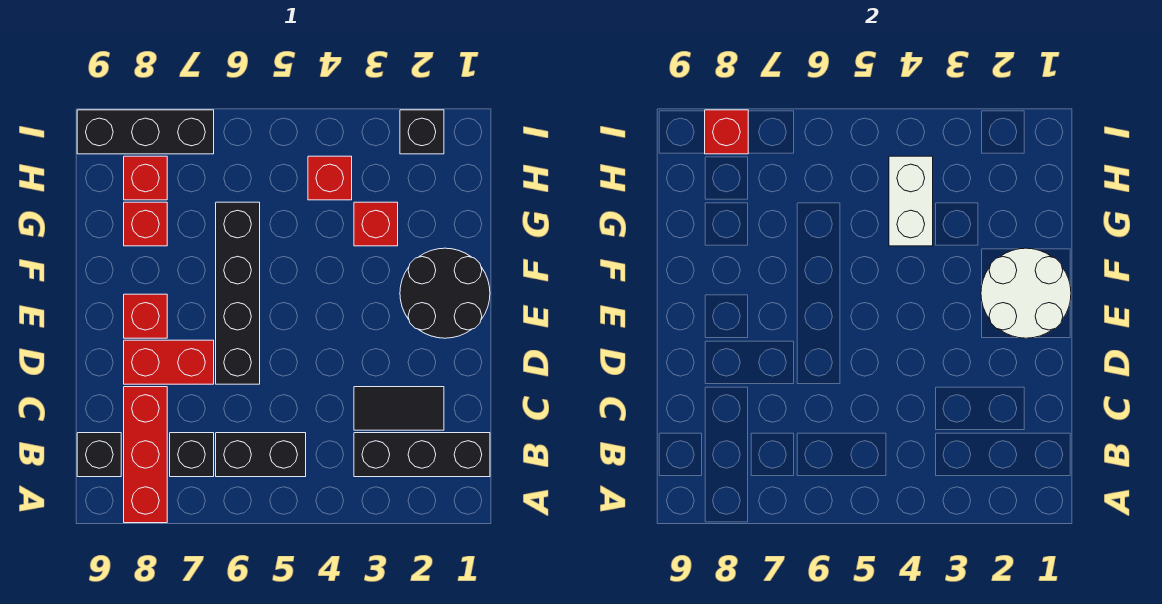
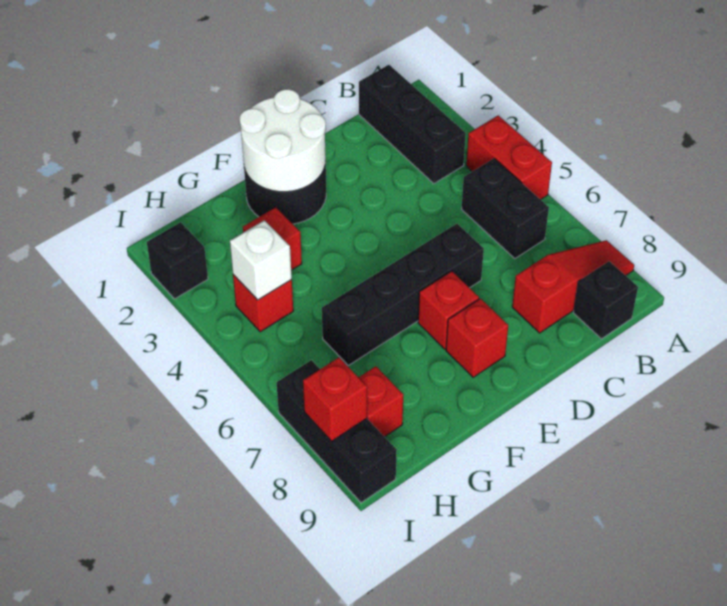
red brick A8:C8 level 1 -> red slope A8:C8 level 1 top C
black brick B7 level 1 -> none
black tile C2:C3 level 1 -> none
red brick D7:D8 level 1 -> red brick A4:A5 level 1
white brick G4:H4 level 2 -> white brick H4 level 2
red brick G8 level 1 -> red brick E7 level 1

